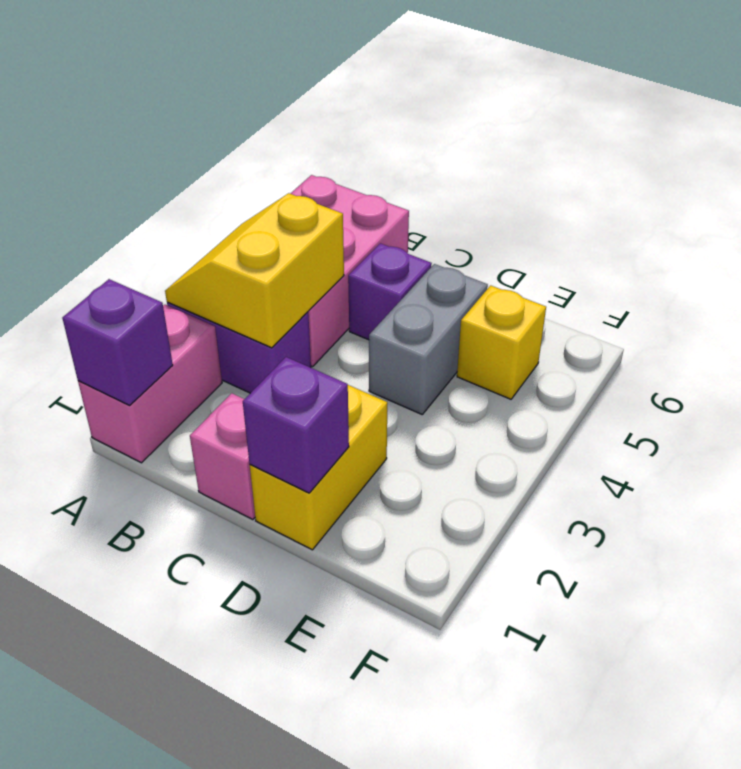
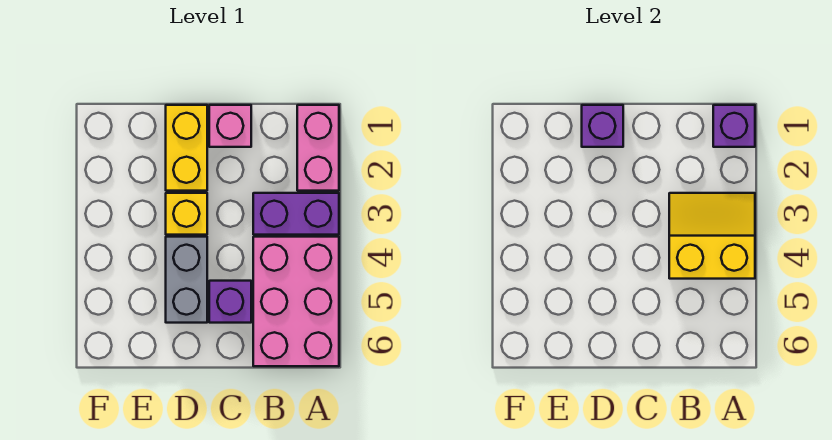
yellow slope A3:B4 level 2 top B -> yellow slope A3:B4 level 2 top 4
yellow brick E5 level 1 -> yellow brick D3 level 1

